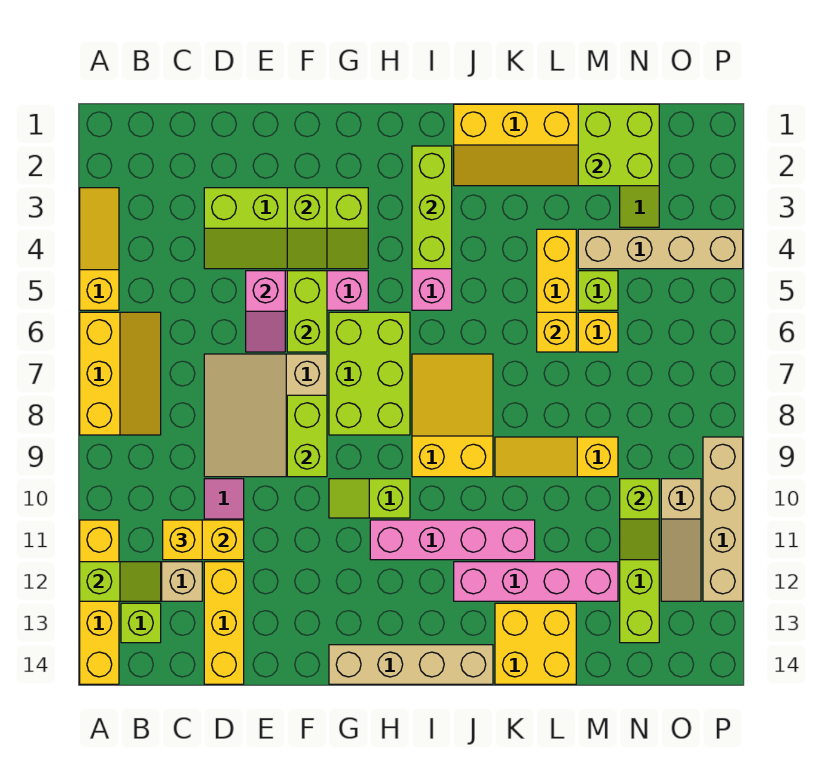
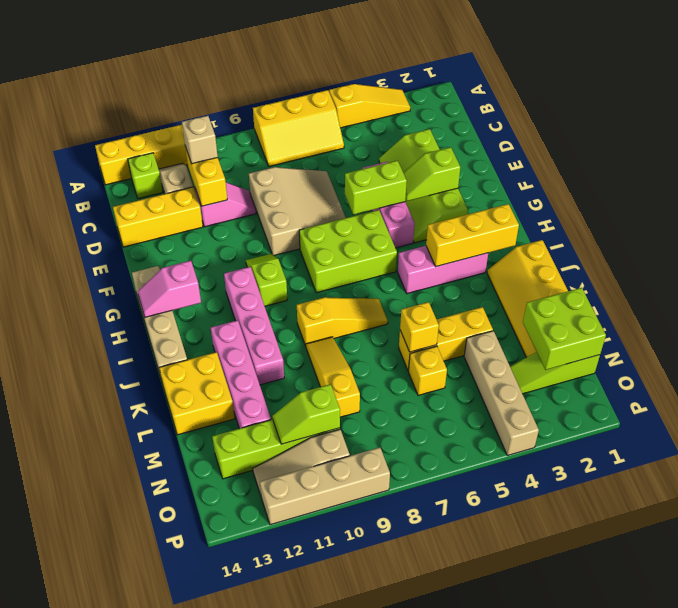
lime slope A12:B12 level 2 top A -> none
yellow brick C11 level 3 -> tan brick C11 level 3
tan slope D7:F9 level 1 top F -> tan slope D7:F9 level 1 top 9
pink slope E5:E6 level 2 top 5 -> pink slope H13:H14 level 2 top 13
lime brick F8:F9 level 2 -> none
lime brick I2:I4 level 2 -> yellow brick I2:I4 level 2
yellow slope I7:J9 level 1 top 9 -> yellow slope J7:J9 level 1 top 9
lime brick M5 level 1 -> none

